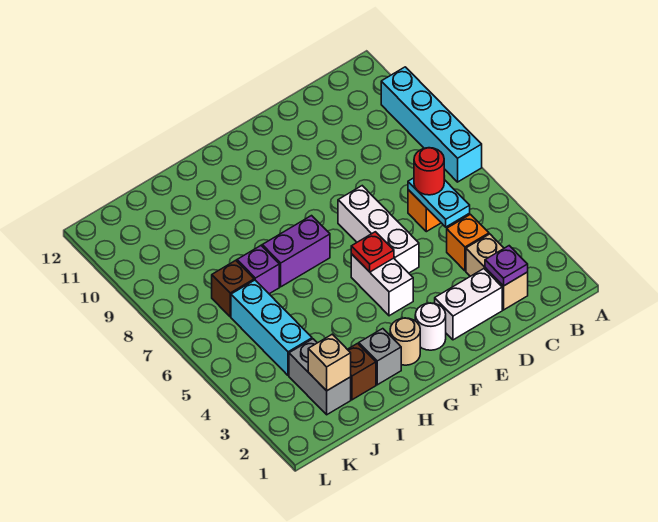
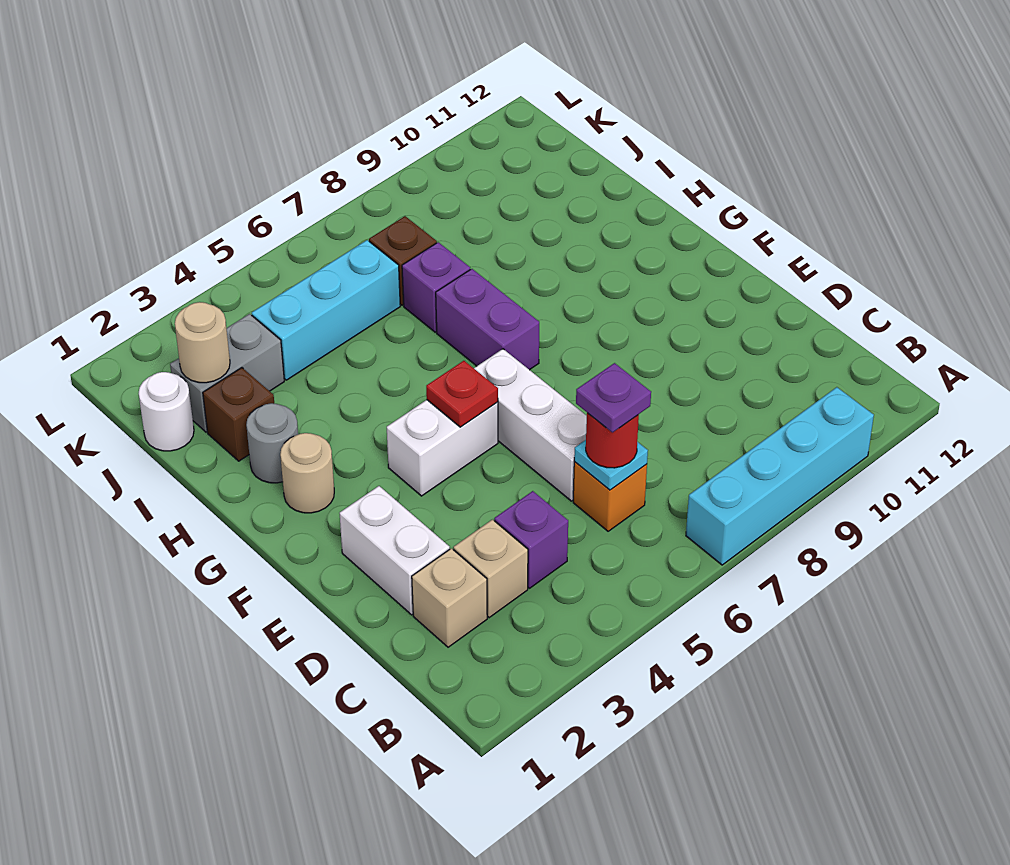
purple plate C2 level 2 -> purple plate C6 level 4
orange brick C4 level 1 -> purple brick C4 level 1
cyan plate C5:C6 level 2 -> cyan plate C6 level 2
white brick E5:E7 level 1 -> white brick D6:F6 level 1
white round brick F2 level 1 -> white round brick J1 level 1
grey brick H2 level 1 -> grey round brick H2 level 1
tan brick J2 level 2 -> tan round brick J2 level 2

